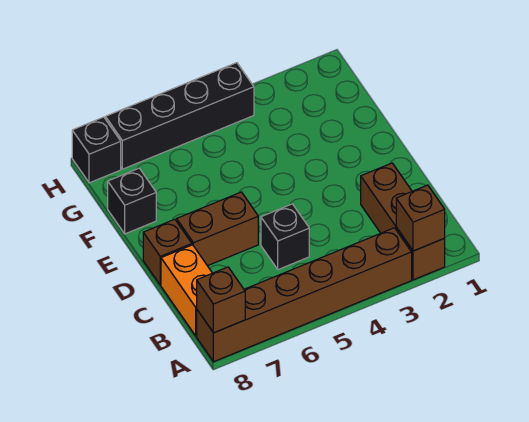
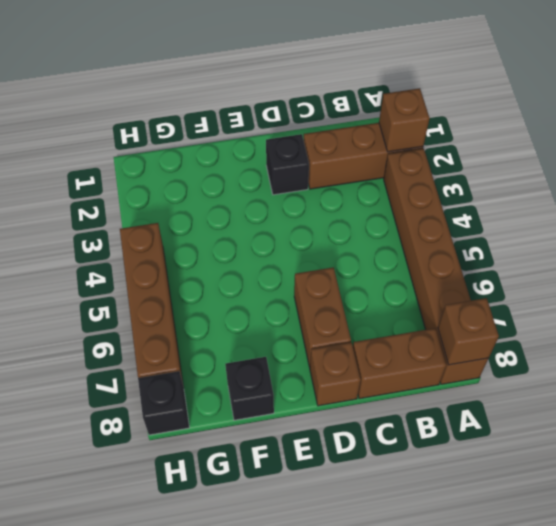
orange brick B8:C8 level 1 -> brown brick B8:C8 level 1
black brick C5 level 1 -> black brick D2 level 1
black brick H4:H7 level 1 -> brown brick H4:H7 level 1

